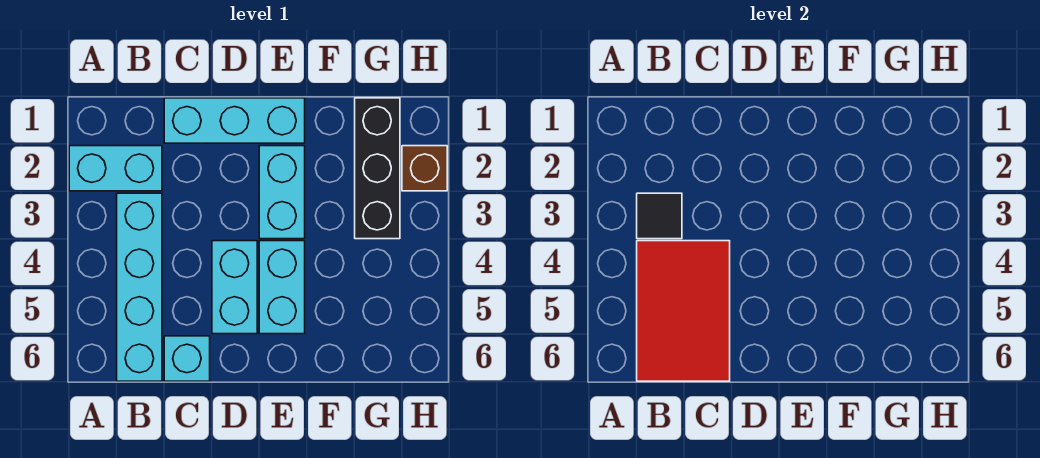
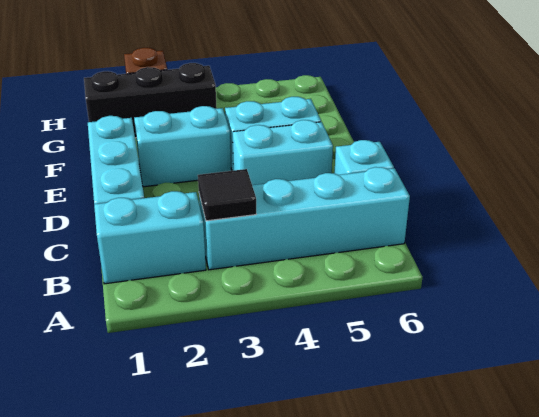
cyan brick A2:B2 level 1 -> cyan brick B1:B2 level 1
red tile B4:C6 level 2 -> none

